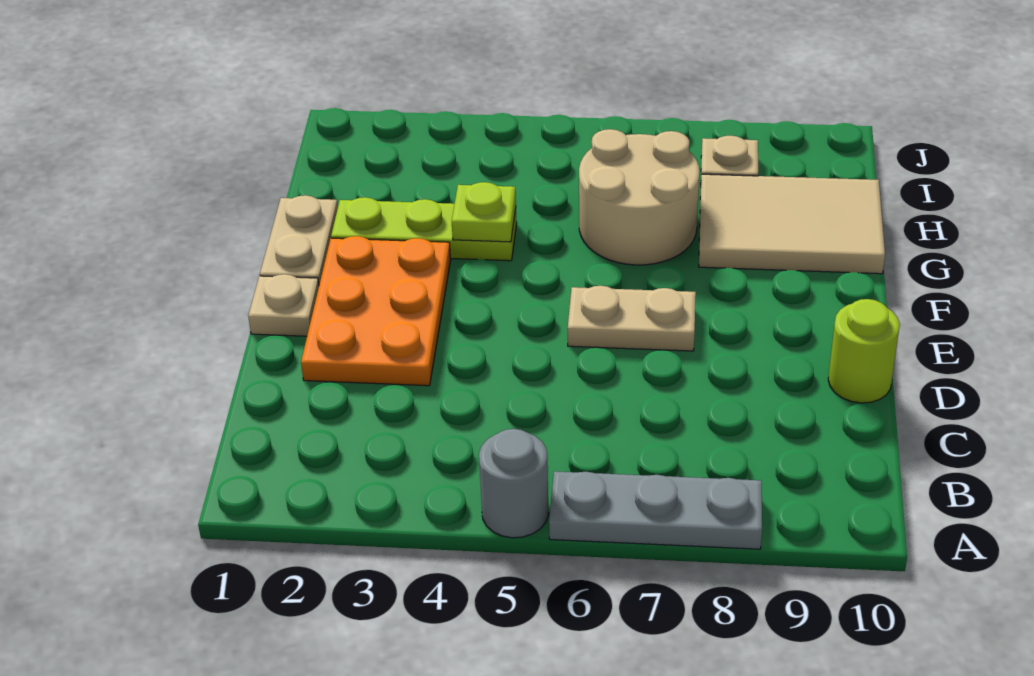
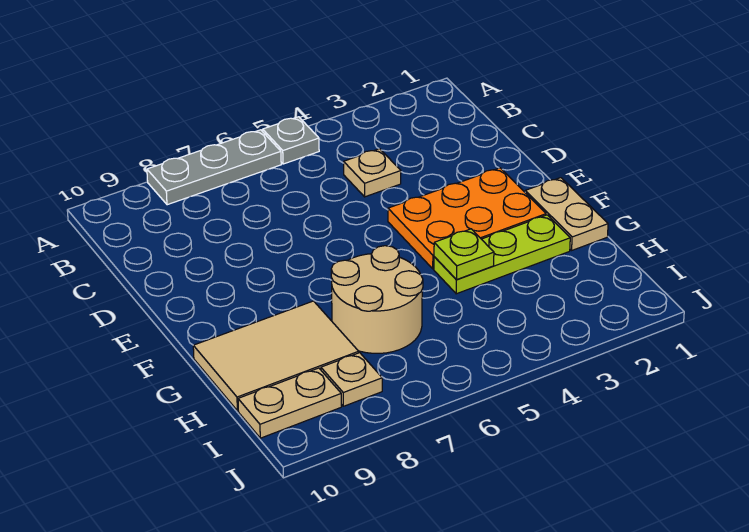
grey round brick A5 level 1 -> grey plate A5 level 1
orange plate D2:F3 level 1 -> orange plate E2:F4 level 1
lime round brick D10 level 1 -> none
tan plate E1 level 1 -> tan plate C4 level 1
tan plate E6:E7 level 1 -> tan plate I9:I10 level 1

